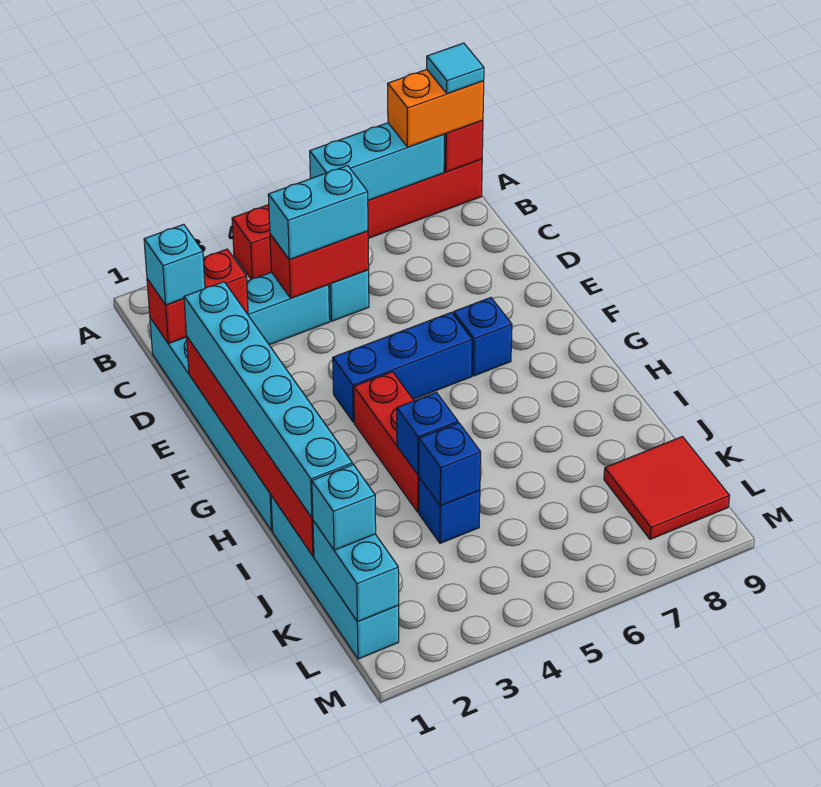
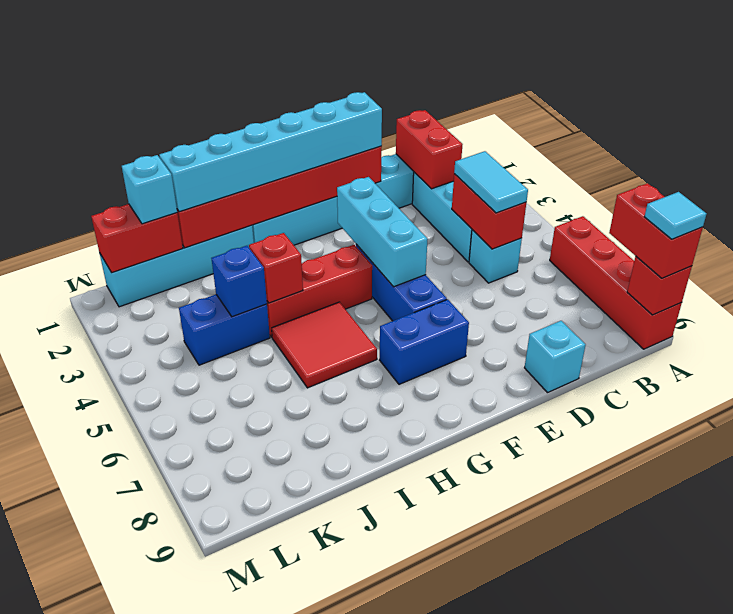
red brick A4:A9 level 1 -> red brick A6:A9 level 1
cyan brick A6:A8 level 2 -> cyan brick F3:F5 level 2
orange brick A8:A9 level 3 -> red brick A8:A9 level 3
cyan brick C1 level 3 -> cyan brick D9 level 1
cyan brick C4:C5 level 3 -> cyan tile C4:C5 level 3
blue brick F7 level 1 -> blue brick F7:G7 level 1
blue brick I4 level 2 -> red brick I4 level 2
blue brick J4 level 1 -> blue brick J4:K4 level 1
cyan brick K1:L1 level 2 -> red brick K1:L1 level 2
red tile K8:L9 level 1 -> red tile H5:I6 level 1

